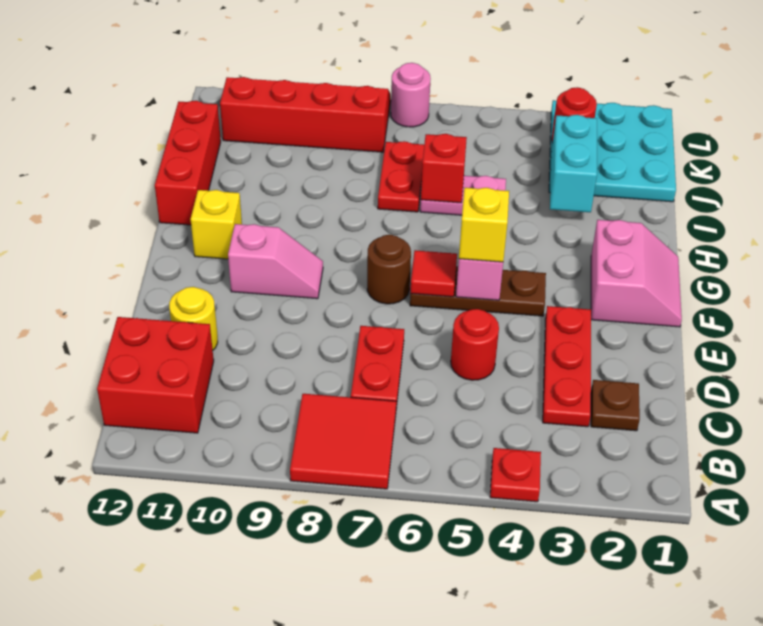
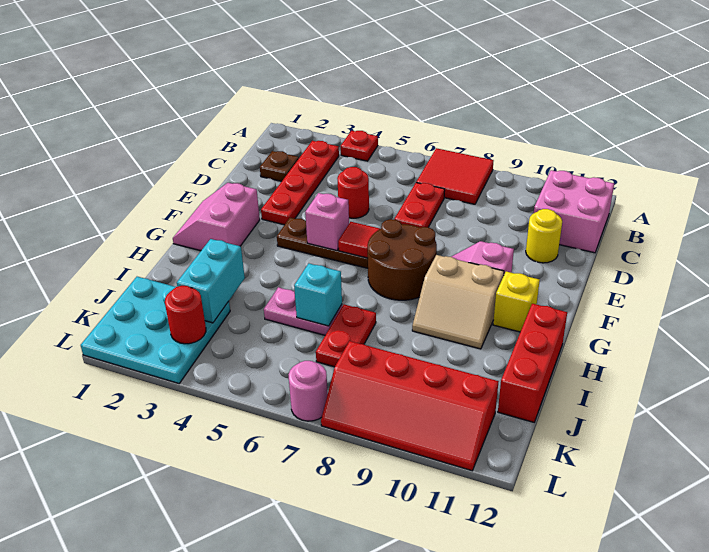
red brick B11:C12 level 1 -> pink brick B11:C12 level 1
red plate C3:E3 level 1 -> red plate B3:E3 level 1
yellow brick F5 level 3 -> none
brown round brick F7 level 1 -> brown round brick F7:G8 level 1
none -> tan slope G9:H10 level 1 top G
red brick I6 level 2 -> cyan brick I6 level 2

